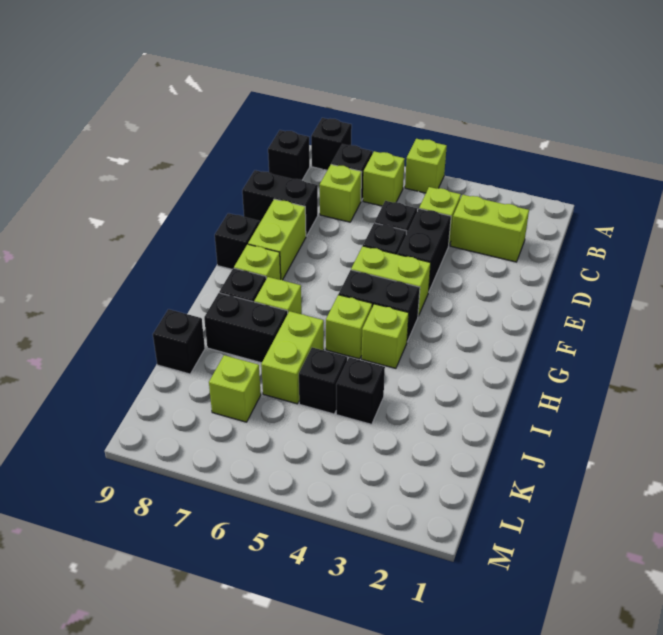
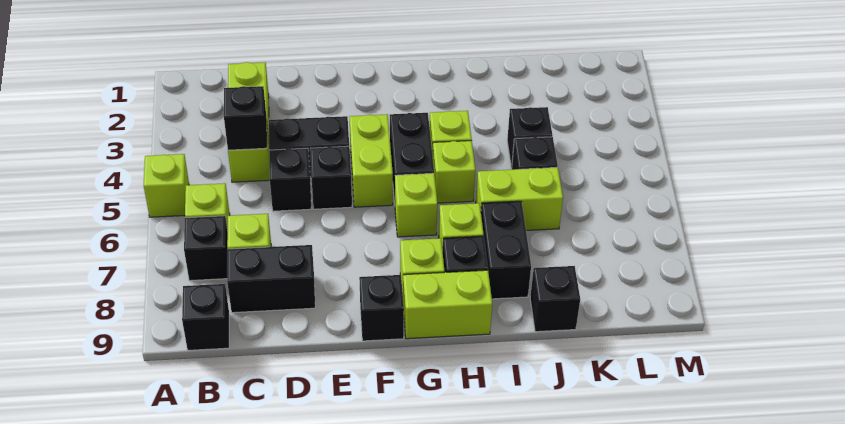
black brick A8 level 1 -> black brick C4 level 2
black brick D8:D9 level 1 -> black brick C8:D8 level 1
lime brick E8:F8 level 1 -> lime brick G9:H9 level 1
lime brick K7 level 1 -> lime brick G6 level 1

